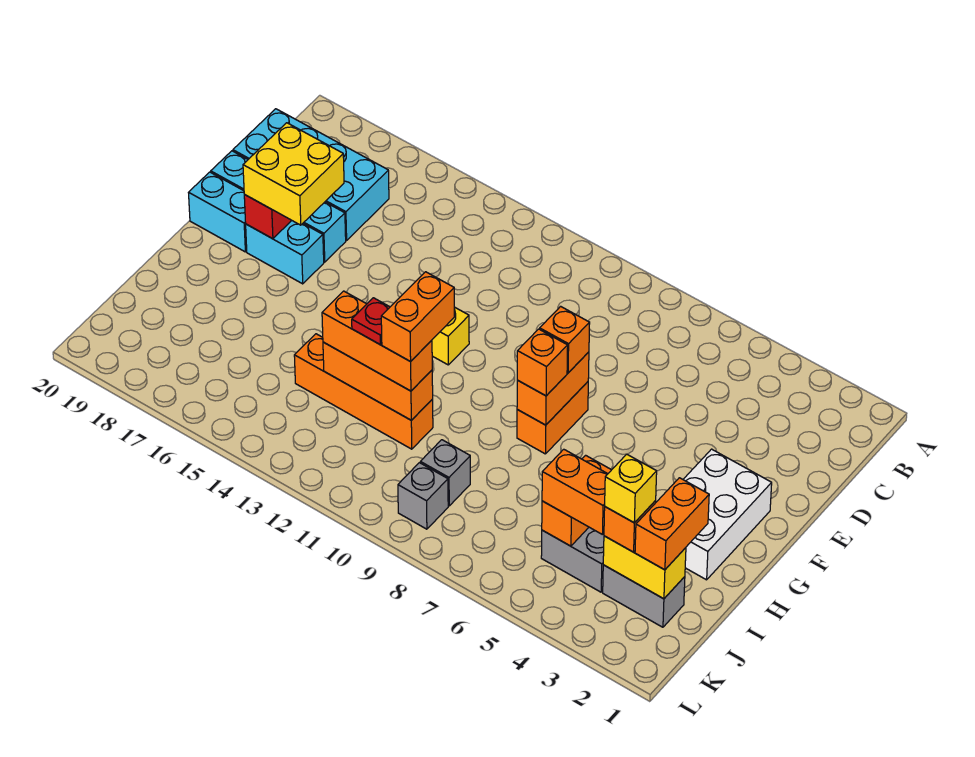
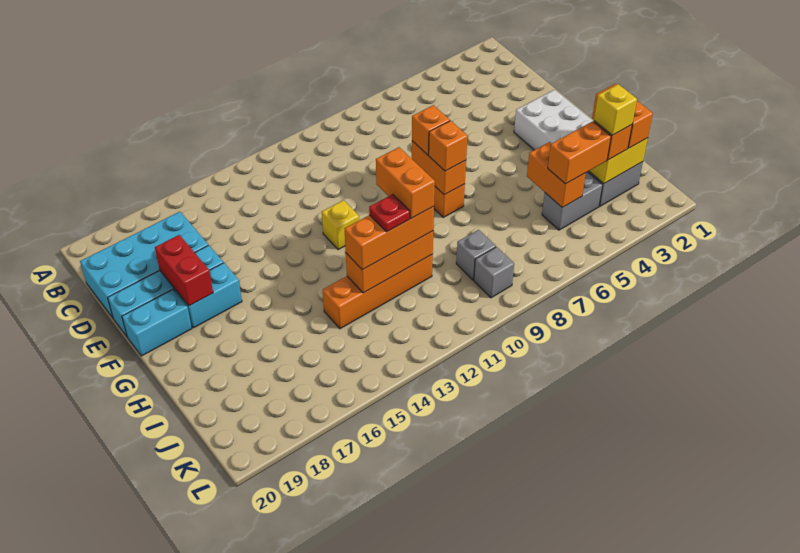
yellow brick E17:F18 level 3 -> none

